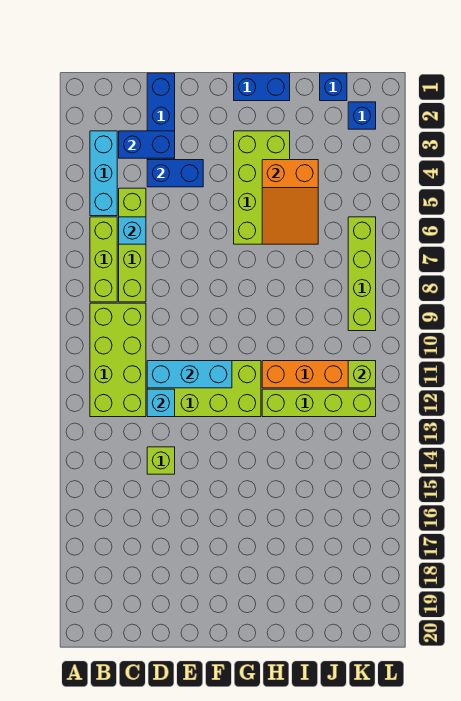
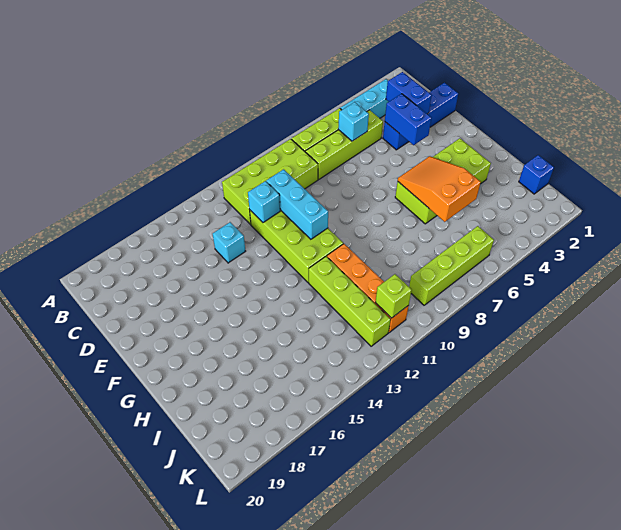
lime brick D14 level 1 -> cyan brick D14 level 1
blue brick G1:H1 level 1 -> none
orange slope H4:I6 level 2 top 4 -> orange slope G5:I6 level 2 top I
blue brick K2 level 1 -> none

